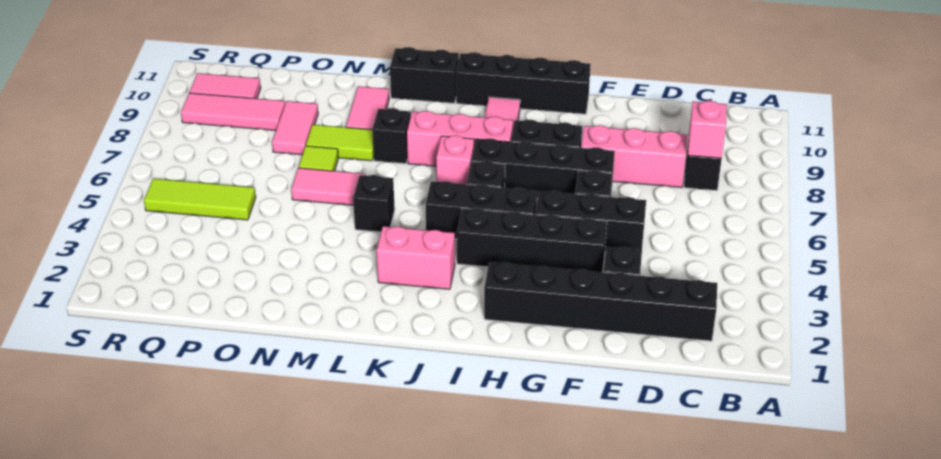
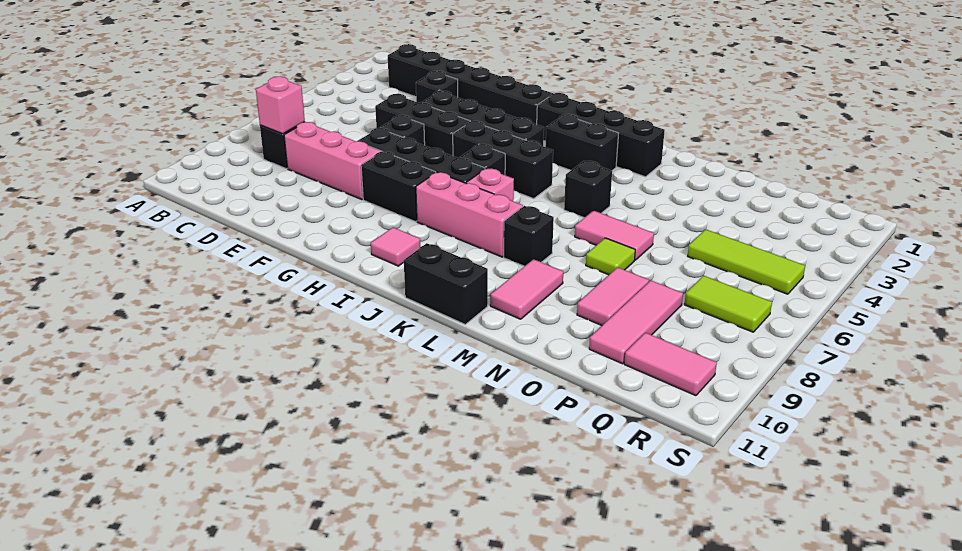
black brick G11:J11 level 1 -> black brick I2:L2 level 1
pink brick J3:K3 level 1 -> black brick J3:K3 level 1
lime tile M8:N8 level 1 -> lime tile Q7:R7 level 1
pink tile P9:R9 level 1 -> pink tile P8:P10 level 1

